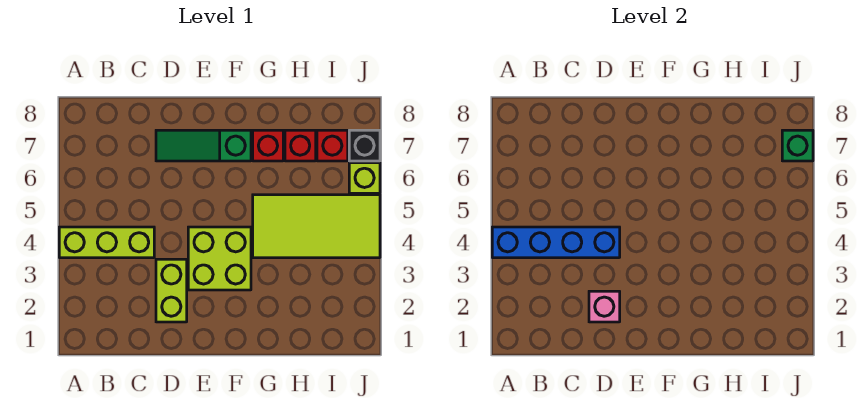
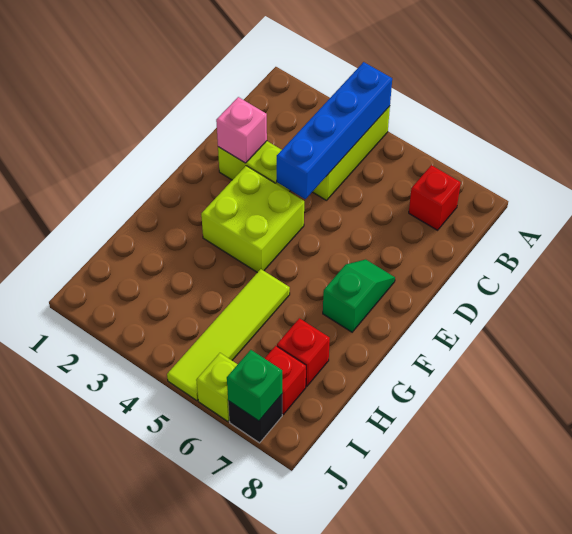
green slope D7:F7 level 1 top F -> green slope E7:F7 level 1 top F
lime tile G4:J5 level 1 -> lime tile G5:J5 level 1
red brick G7 level 1 -> red brick B7 level 1

